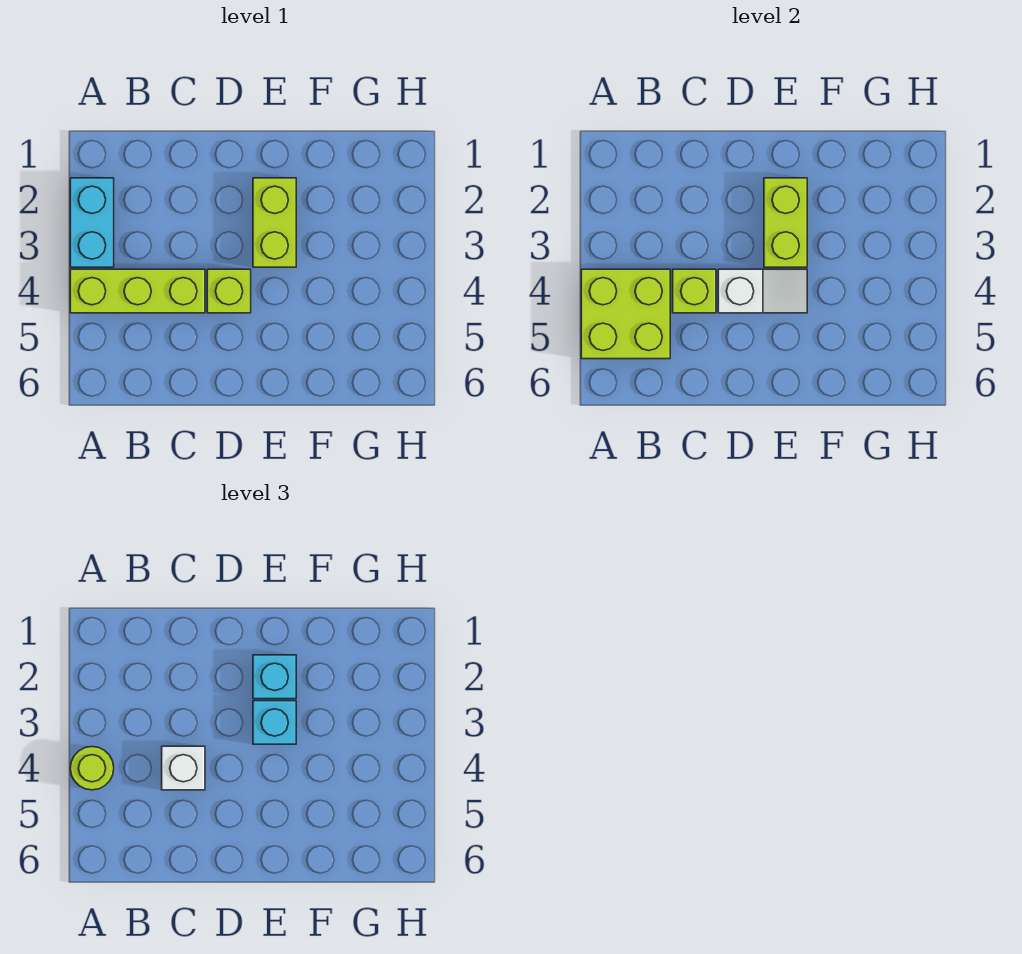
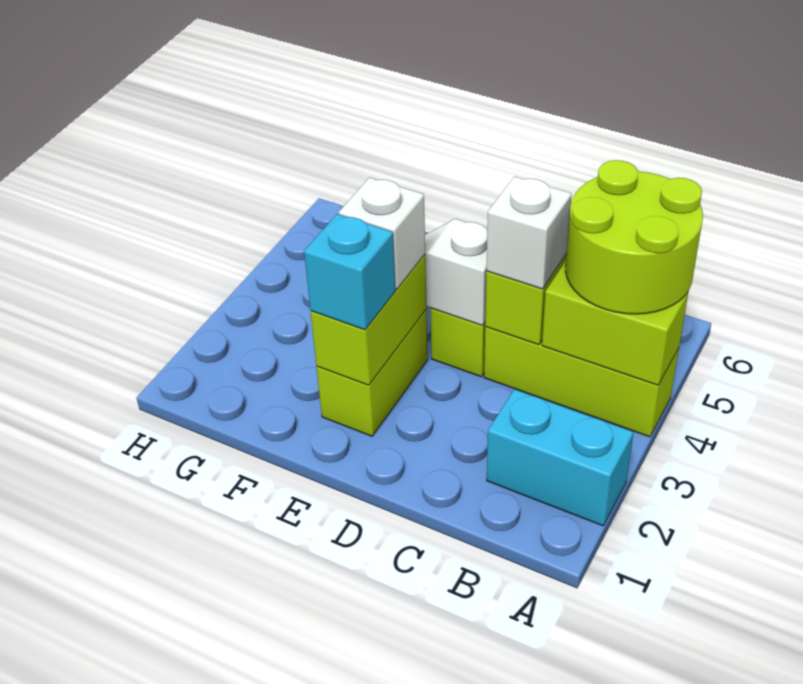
cyan brick A2:A3 level 1 -> cyan brick A2:B2 level 1
lime brick A4:B5 level 2 -> lime brick A4:B4 level 2
lime round brick A4 level 3 -> lime round brick A4:B5 level 3
cyan brick E3 level 3 -> white brick E3 level 3

